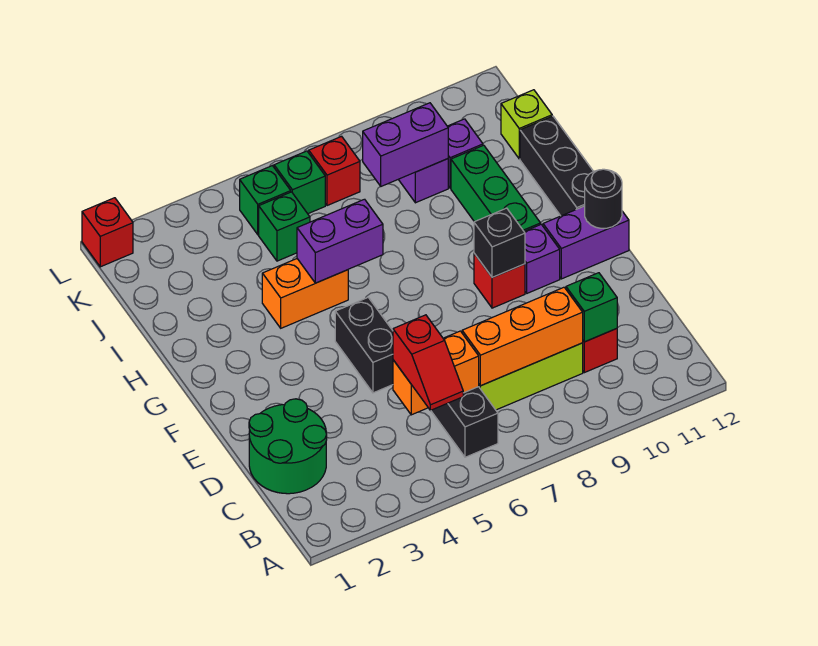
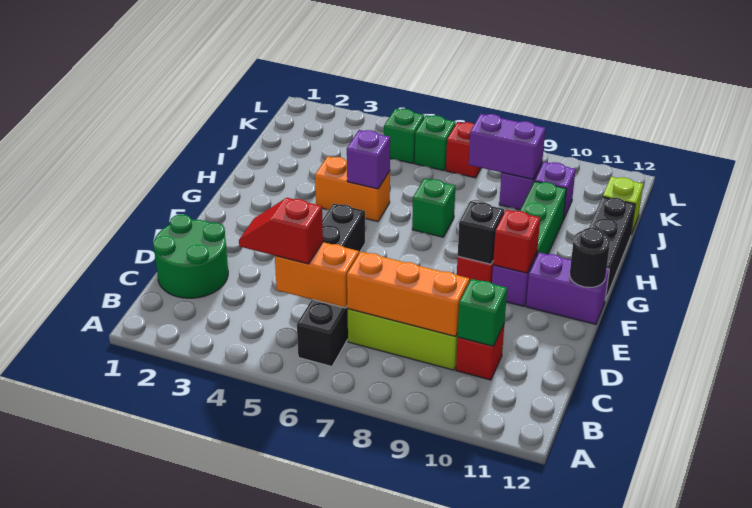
red slope B5:C5 level 3 top C -> red slope C4:C5 level 3 top 5
purple brick H5:H6 level 2 -> purple brick H5 level 2
green brick J5 level 1 -> green brick H7 level 1
red brick L1 level 1 -> red brick F10 level 2

